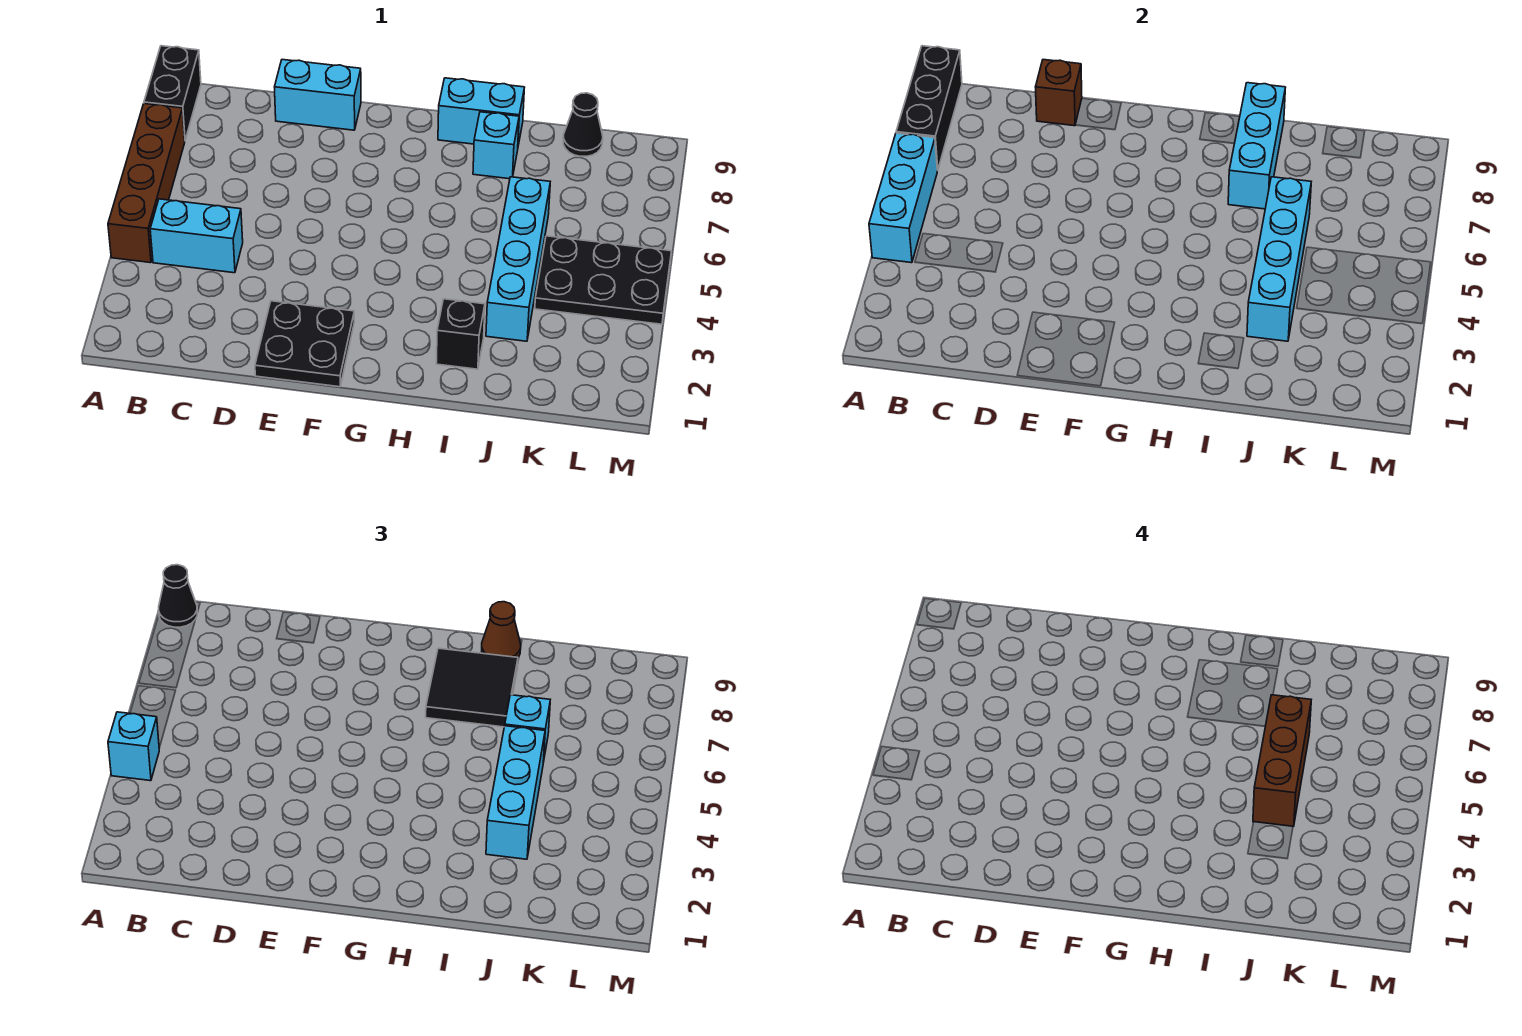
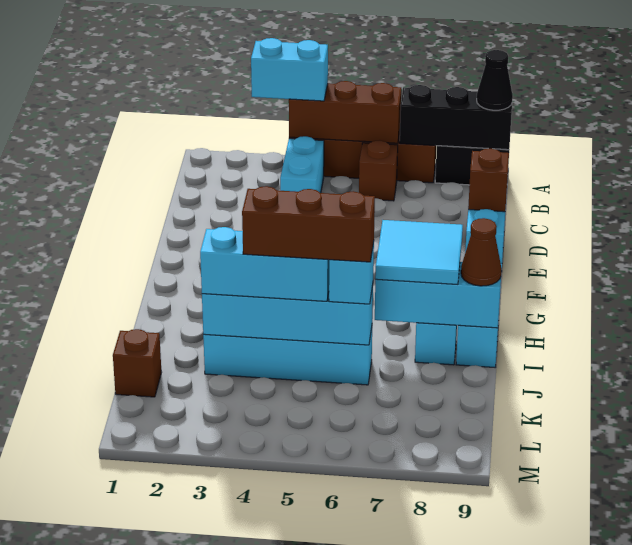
cyan brick A4:A6 level 2 -> brown brick A4:A6 level 2
cyan brick A4 level 3 -> cyan brick A3:A4 level 3
none -> brown brick B6 level 1
black plate E1:F2 level 1 -> none
black tile H7:I8 level 3 -> cyan tile H7:I8 level 3
black brick I2 level 1 -> none
none -> brown brick K1 level 1
black plate K4:M5 level 1 -> none
black cone K9 level 1 -> none

